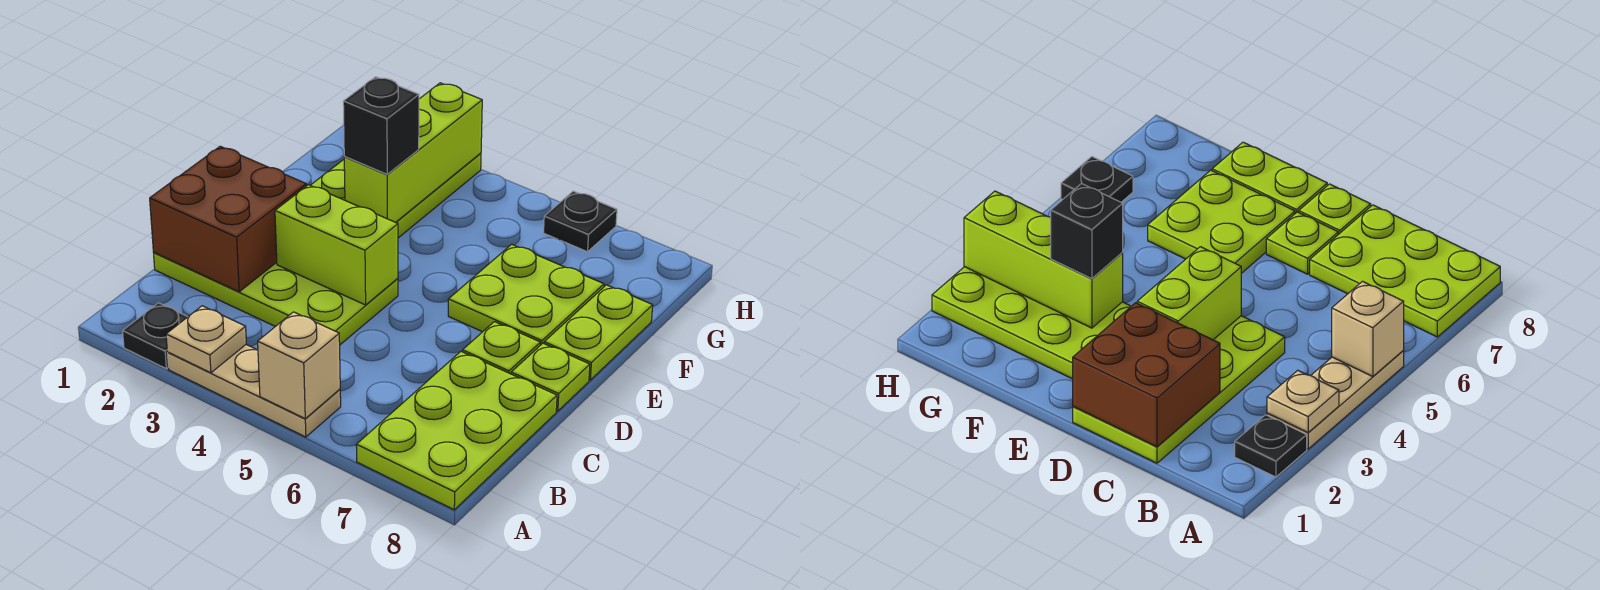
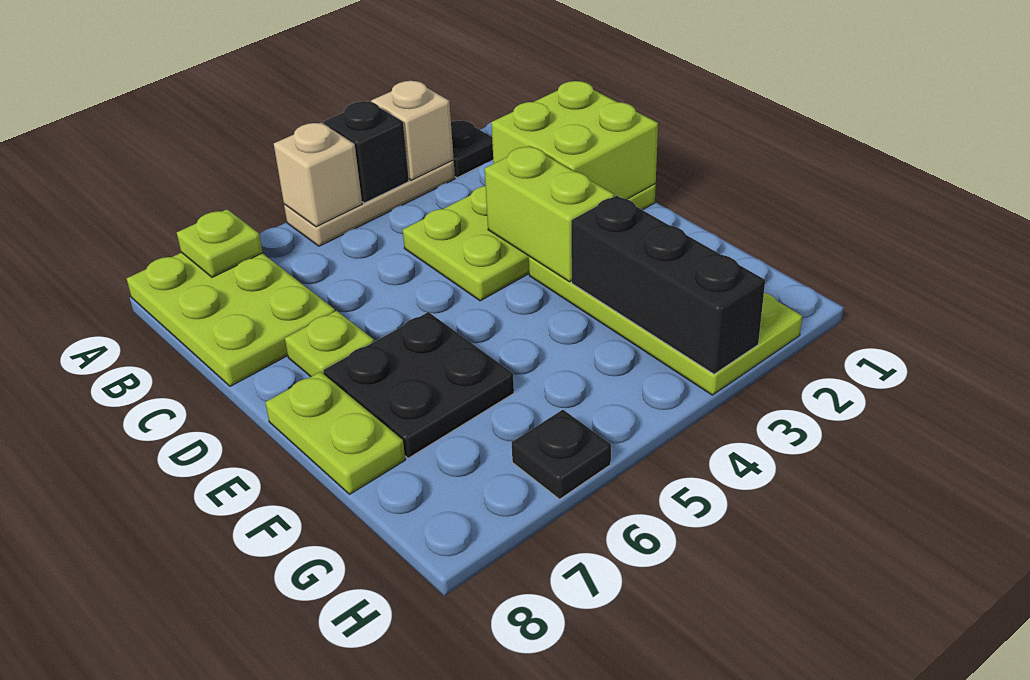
tan plate A3 level 2 -> tan brick A3 level 2
brown brick C1:D2 level 2 -> lime brick C1:D2 level 2
lime brick D3:D4 level 2 -> lime brick D3:E3 level 2
lime plate D8 level 1 -> lime plate A7 level 2
lime plate E6:F7 level 1 -> black plate E6:F7 level 1
lime brick F3:H3 level 2 -> black brick F3:H3 level 2
black brick F3 level 3 -> black brick A4 level 2

